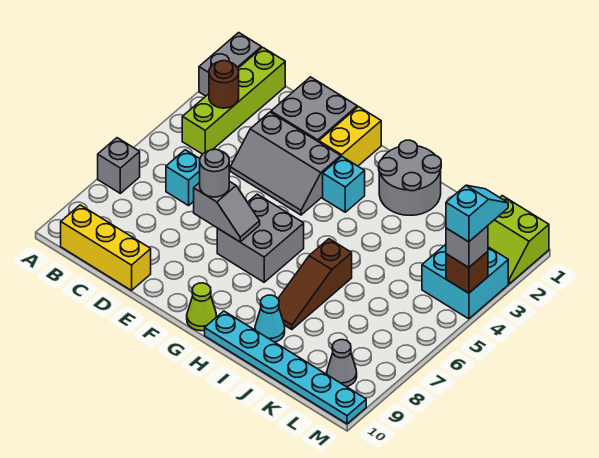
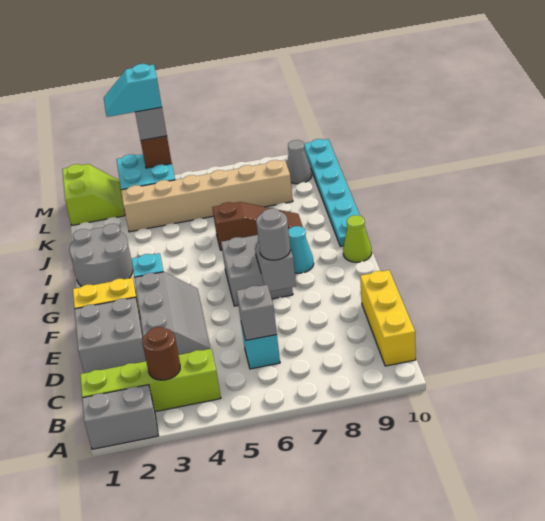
grey brick A7 level 1 -> grey brick C6 level 2
cyan cone I9 level 1 -> cyan cone G8 level 1
none -> tan brick K3:K8 level 1

